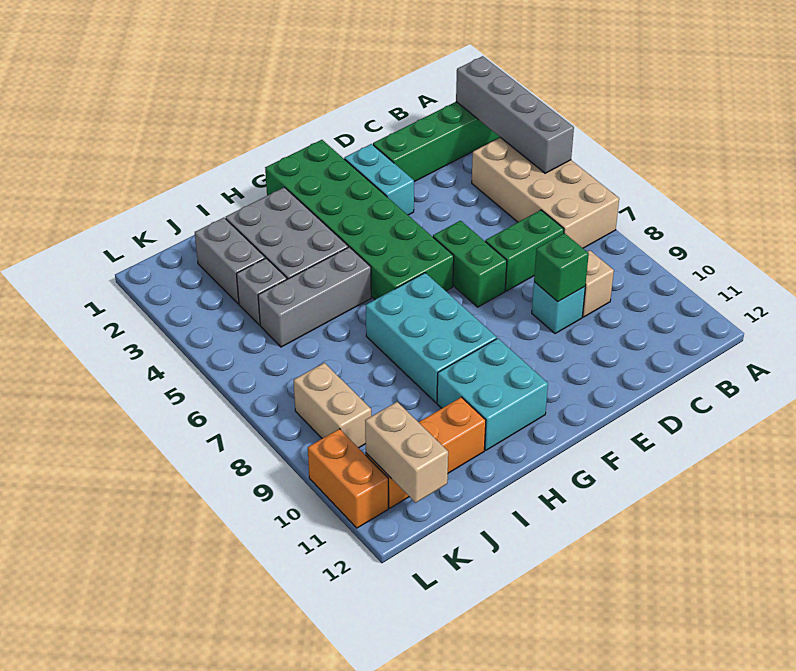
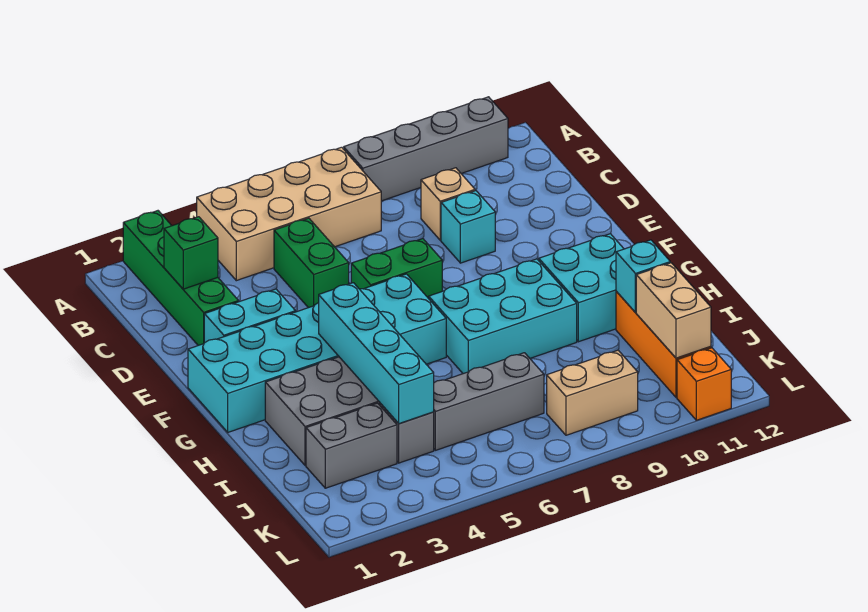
grey brick A2:A5 level 2 -> grey brick A8:A11 level 1
green brick C7:D7 level 1 -> green brick C5:D5 level 1
green brick D9 level 2 -> green brick C2 level 2
green brick F1:G6 level 1 -> cyan brick F1:G6 level 1
none -> cyan brick G4:J4 level 2
grey brick H5:J5 level 1 -> grey brick J5:J7 level 1
none -> cyan brick I11 level 2
tan brick K11:K12 level 2 -> tan brick J11:K11 level 2
orange brick L10:L11 level 1 -> orange brick L11 level 1

